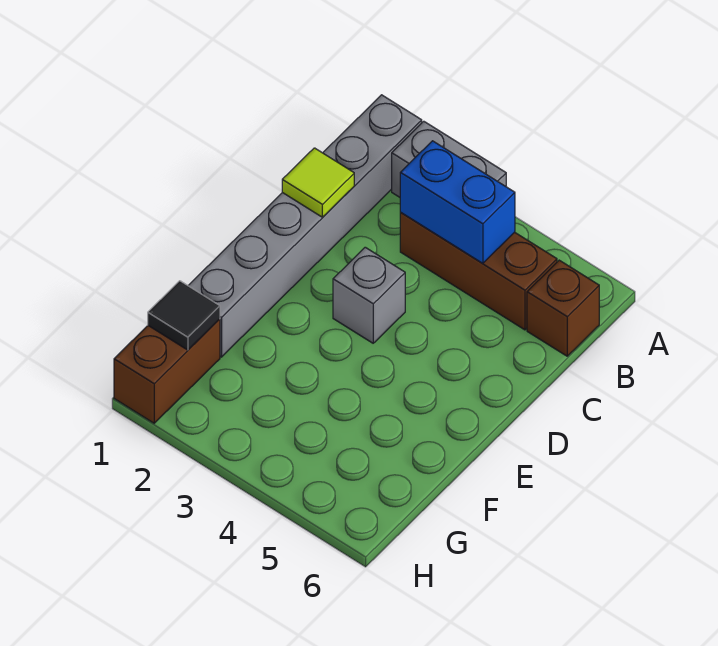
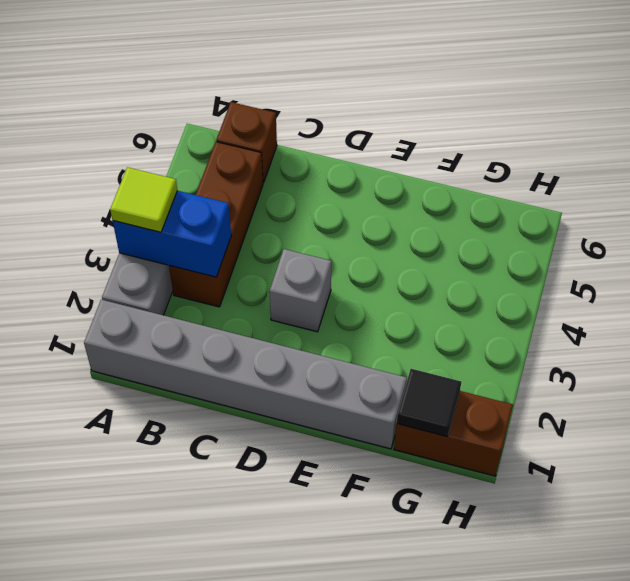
blue brick B3:B4 level 2 -> blue brick A3:B3 level 2
lime tile C1 level 2 -> lime tile A3 level 3

